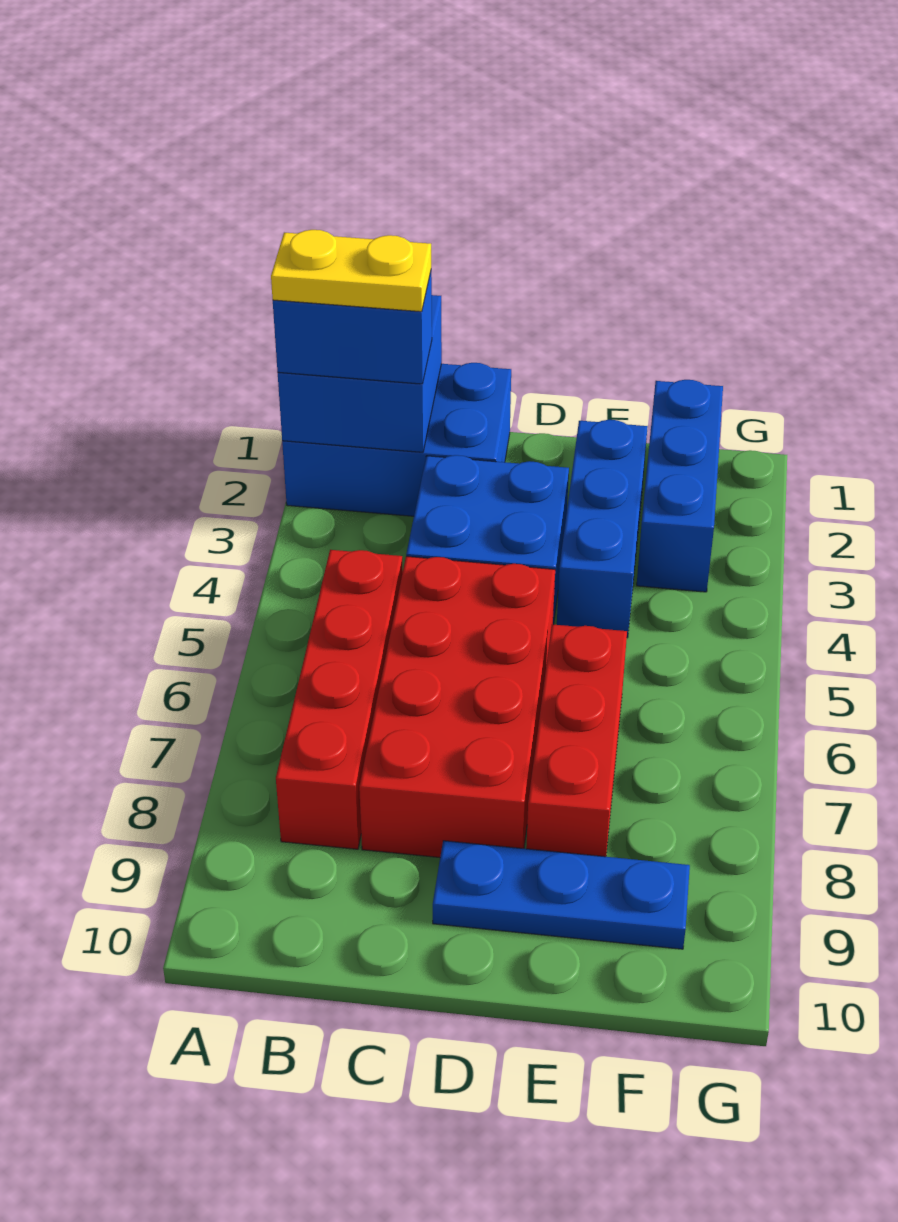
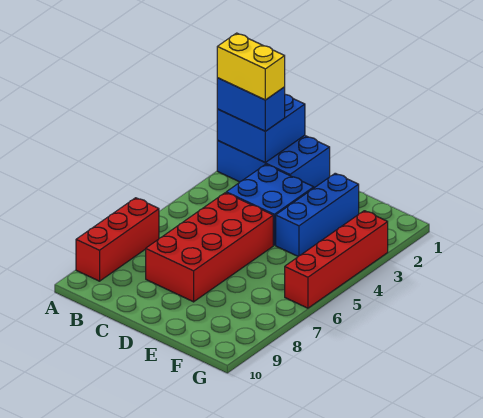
yellow plate A2:B2 level 4 -> yellow brick A2:B2 level 4
red brick B5:B8 level 1 -> red brick G3:G6 level 1
blue plate D9:F9 level 1 -> none
red brick E6:E8 level 1 -> red brick A7:A9 level 1
blue brick F1:F3 level 1 -> none

